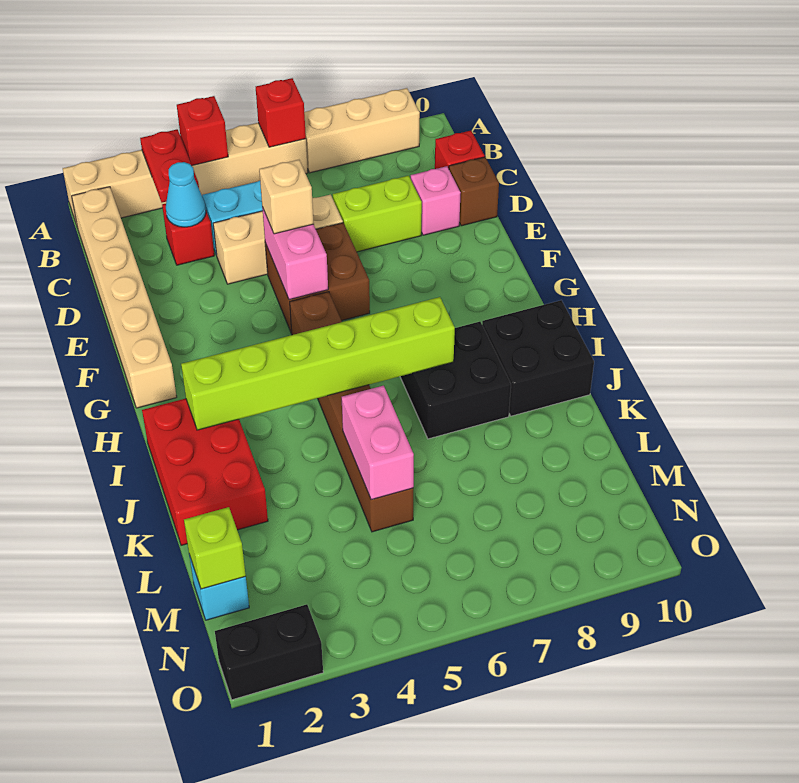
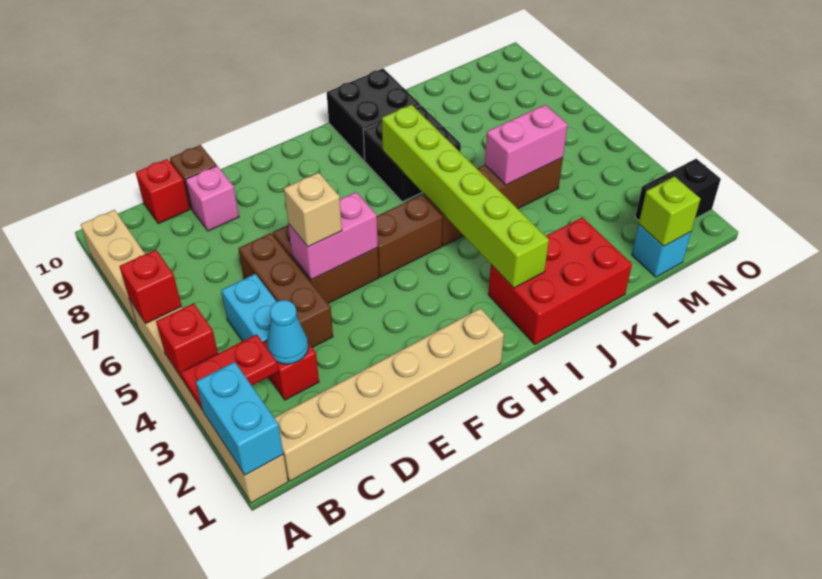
none -> cyan brick A1:A2 level 2
tan brick D4:D6 level 1 -> brown brick D4:D6 level 1
lime brick D7:D8 level 1 -> none
black brick O1:O2 level 1 -> black brick N2:O2 level 1

